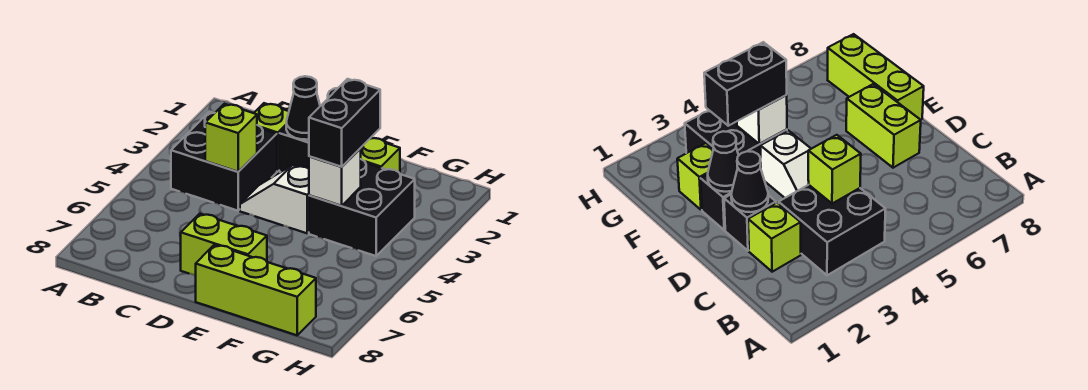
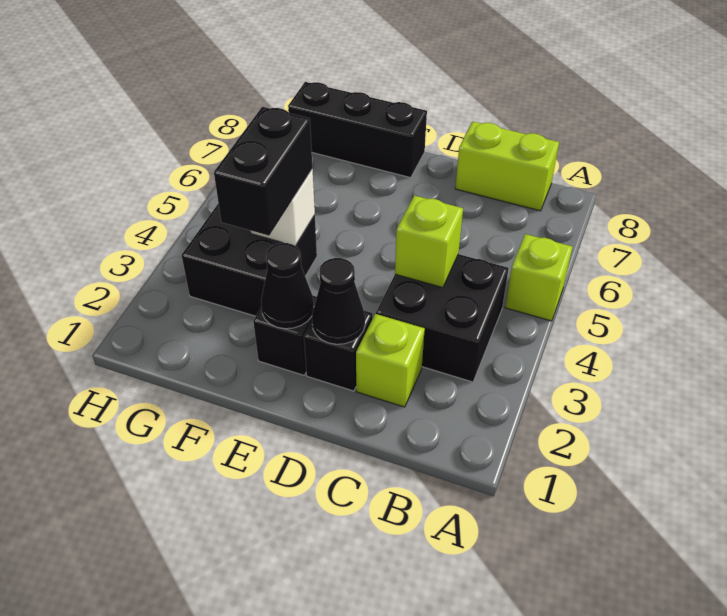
white slope D4:E4 level 1 top E -> none
lime brick D7:E7 level 1 -> lime brick B8:C8 level 1
lime brick E8:G8 level 1 -> black brick E8:G8 level 1
lime brick F2 level 1 -> lime brick A5 level 1

